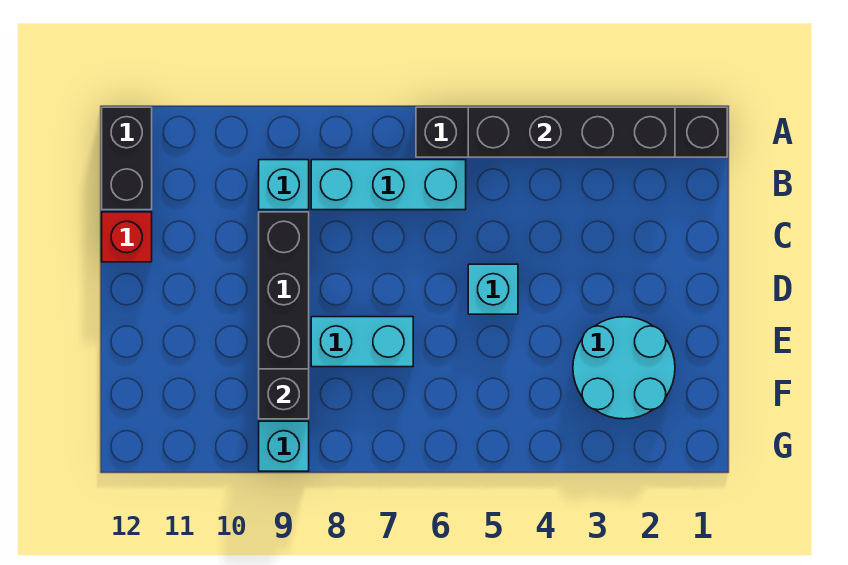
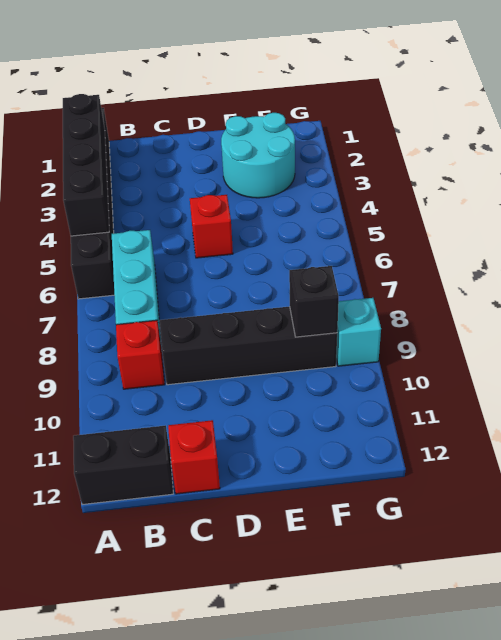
cyan brick B9 level 1 -> red brick B9 level 1
cyan brick D5 level 1 -> red brick D5 level 1
cyan brick E7:E8 level 1 -> none

